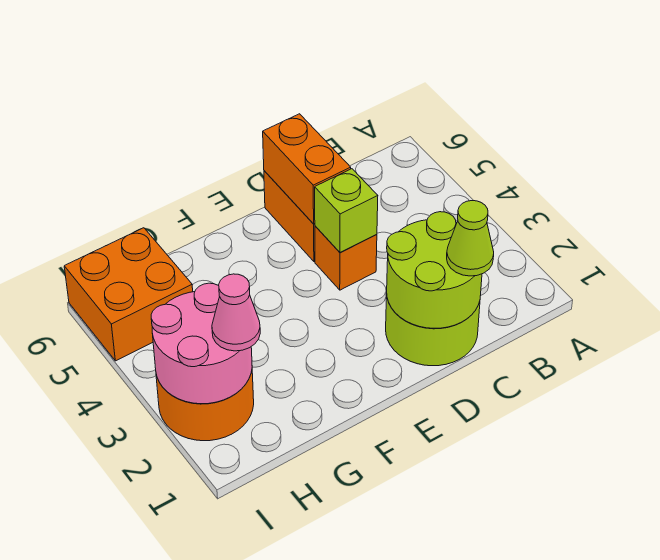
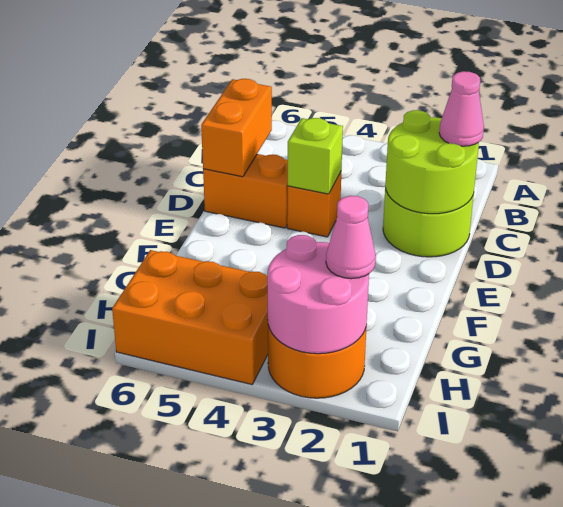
lime cone C1 level 3 -> pink cone C1 level 3
orange brick D5:D6 level 2 -> orange brick C6:D6 level 2
orange brick H5:I6 level 1 -> orange brick H4:I6 level 1

